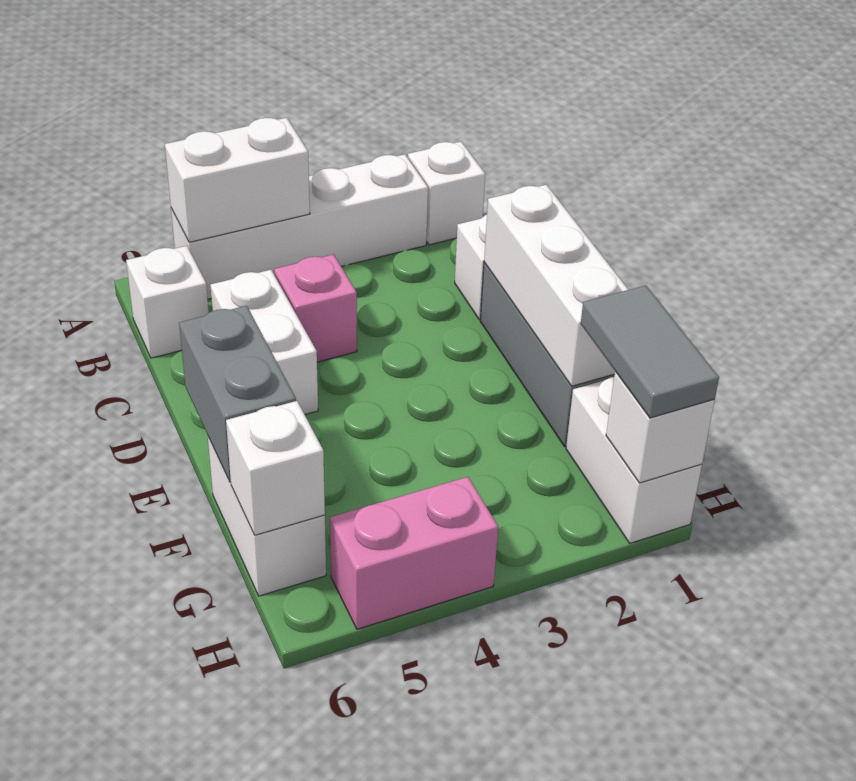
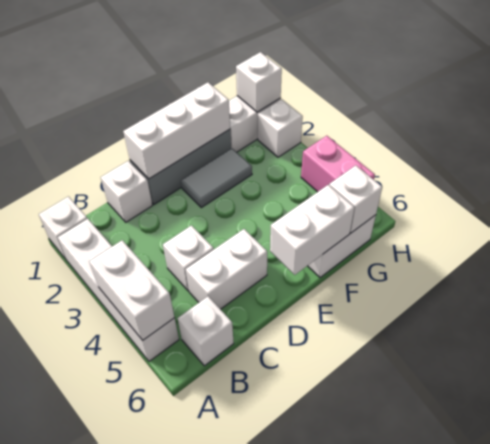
pink brick C4 level 1 -> white brick C4 level 1
grey brick E6:F6 level 2 -> white brick E6:F6 level 2
grey tile G1:H1 level 3 -> grey tile E2:F2 level 1
none -> white brick H2 level 1

